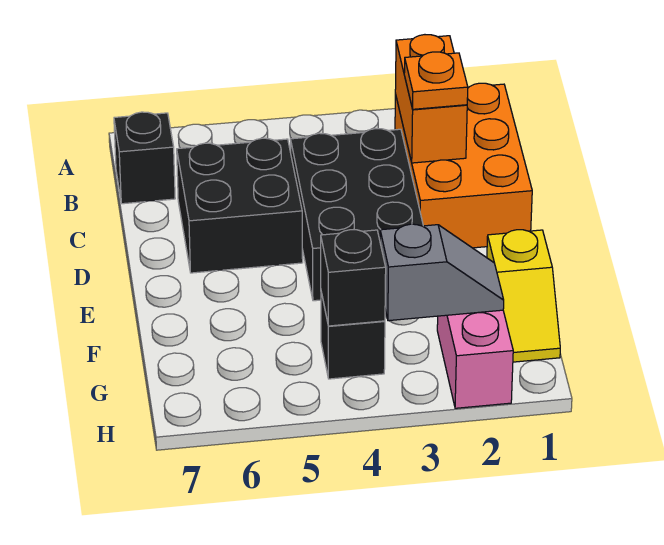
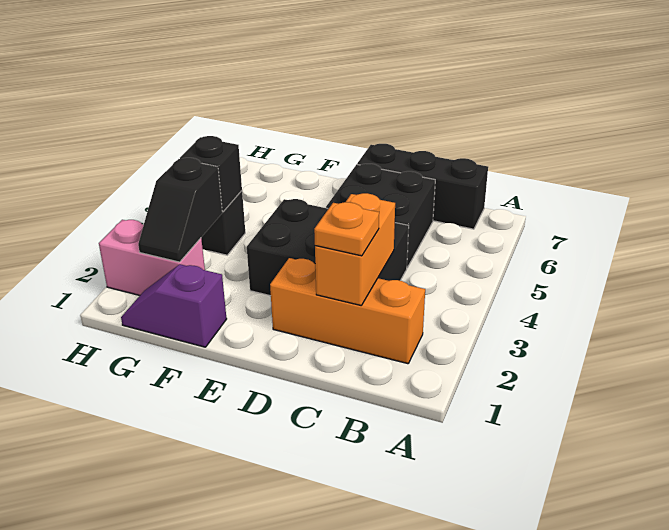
orange brick B1:D2 level 1 -> orange brick B2:D2 level 1
orange brick B2:C2 level 2 -> orange brick C2:C3 level 2
black brick B7 level 1 -> black brick B7:D7 level 1
yellow slope F1:G1 level 1 top F -> purple slope F1:G1 level 1 top F
grey slope G2:G3 level 2 top 3 -> black slope G2:G3 level 2 top 3

